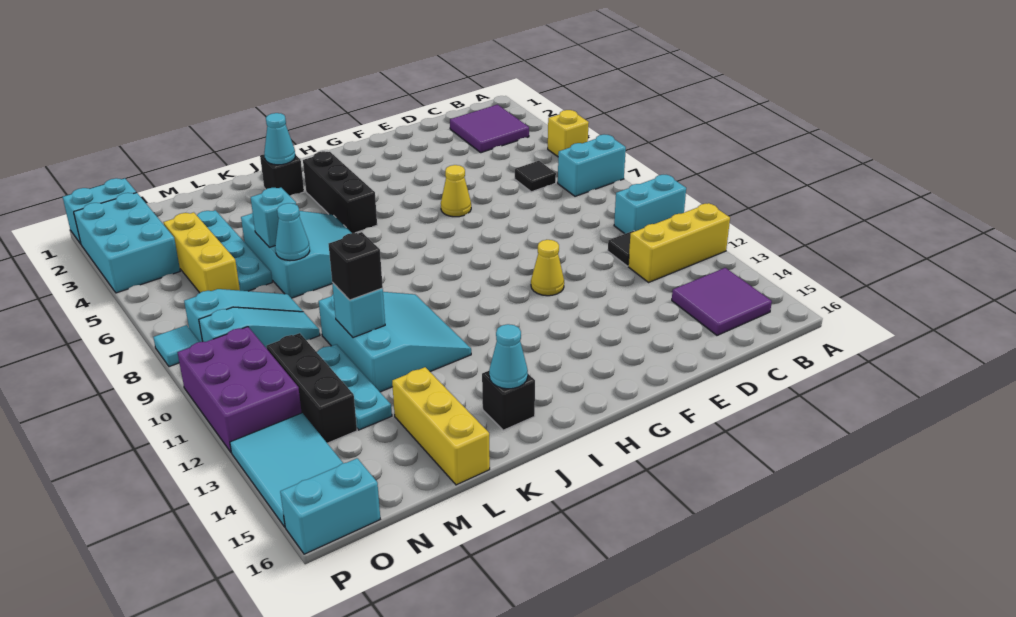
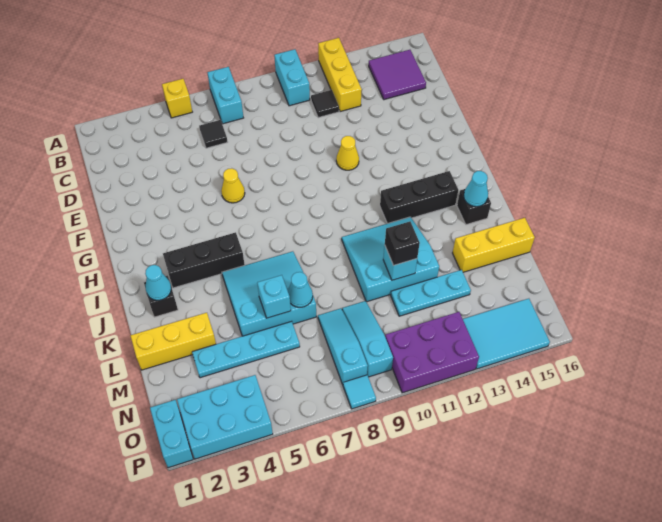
purple tile B2:C3 level 1 -> none
yellow brick N4:N6 level 1 -> yellow brick L1:L3 level 1
black brick N11:N13 level 1 -> black brick I12:I14 level 1
cyan brick O16:P16 level 1 -> none

